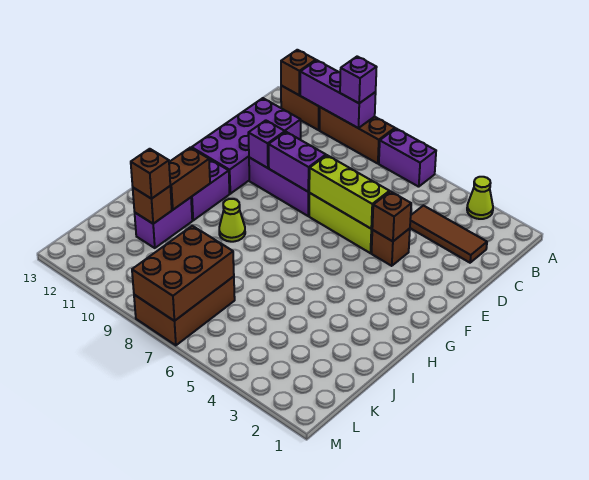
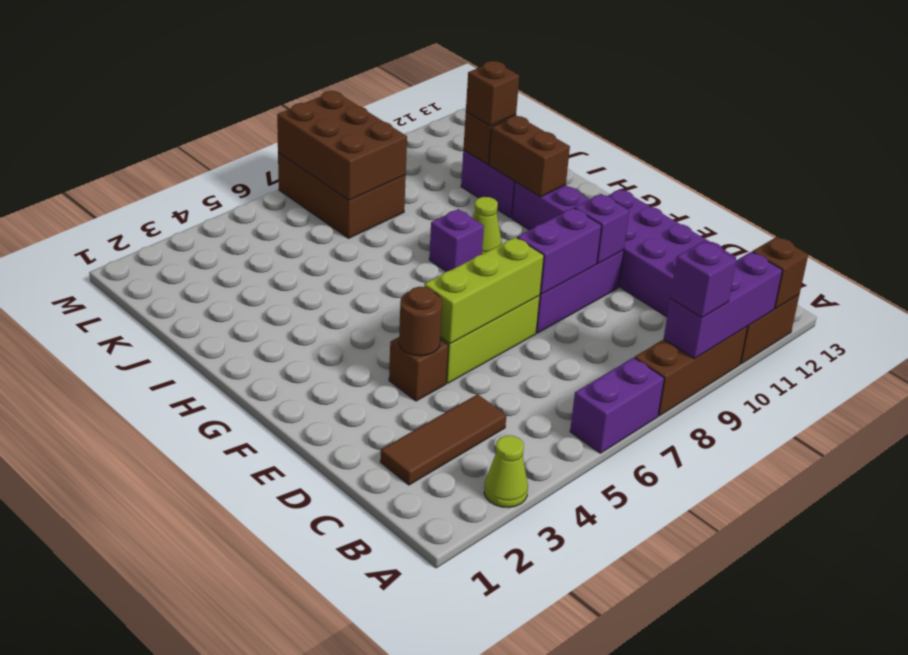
brown brick E4 level 2 -> brown round brick E4 level 2
none -> purple brick H8 level 1

